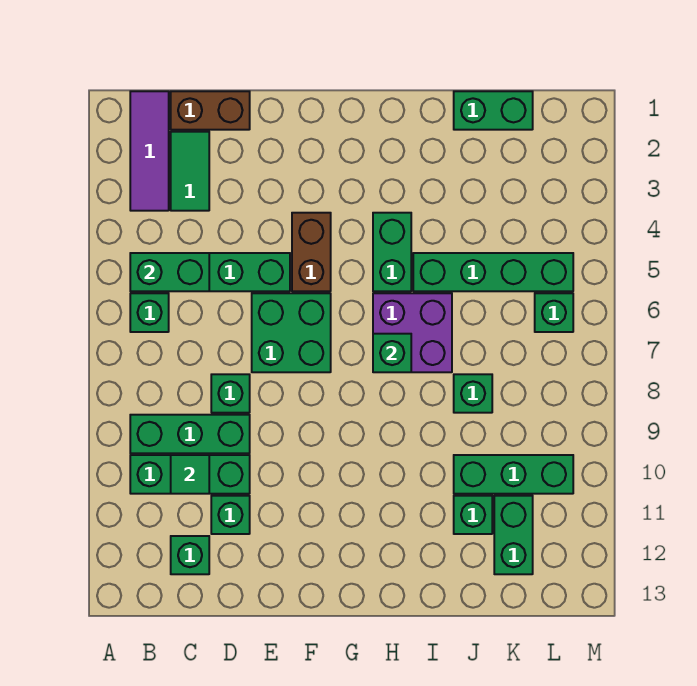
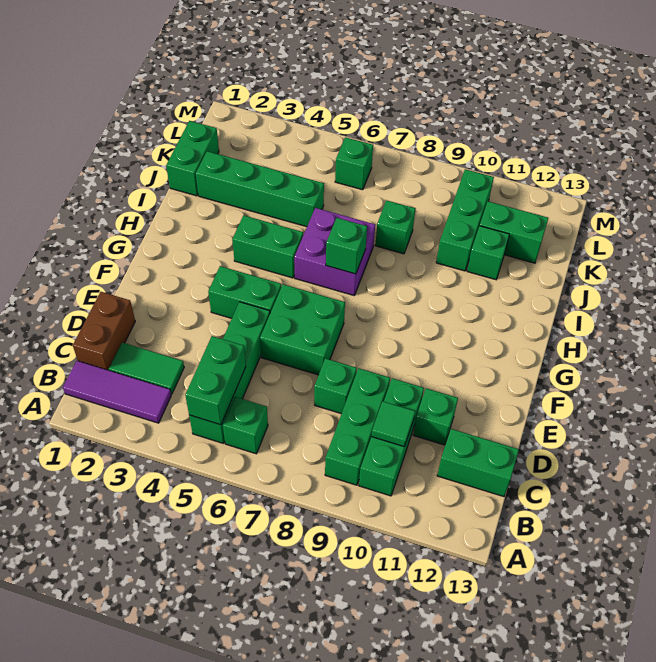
green brick C12 level 1 -> green brick C12:C13 level 1
brown brick F4:F5 level 1 -> green brick F4:F5 level 1
green brick I5:L5 level 1 -> green brick J2:J5 level 1

